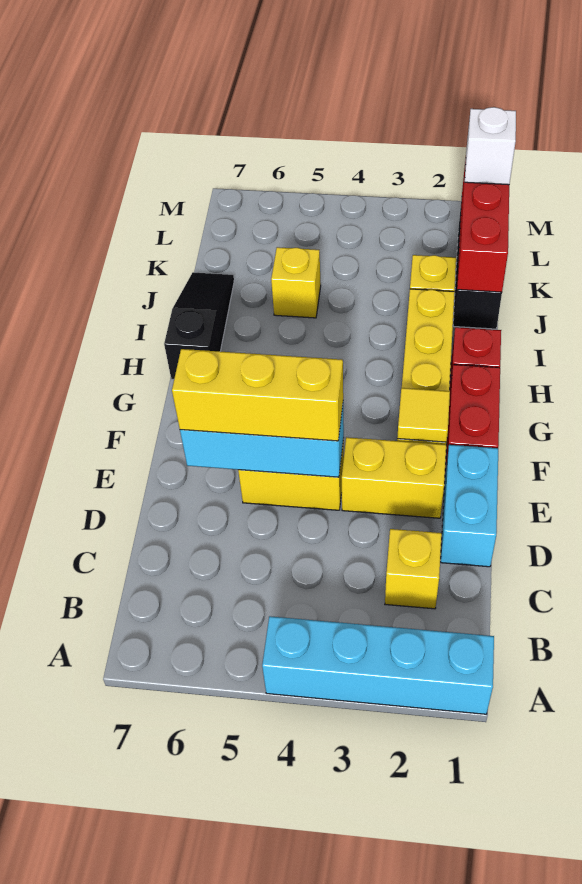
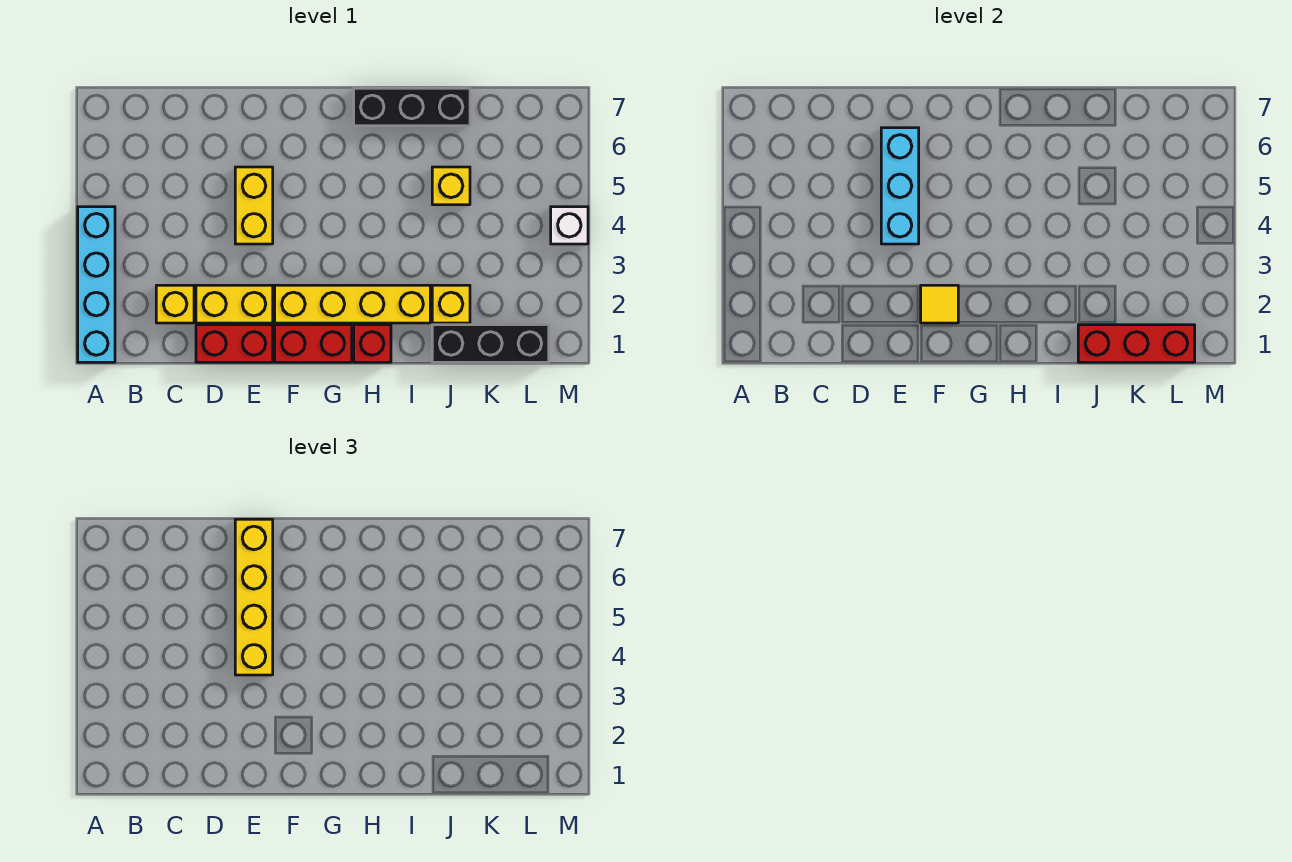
cyan brick D1:E1 level 1 -> red brick D1:E1 level 1
yellow brick E2:E3 level 1 -> yellow brick D2:E2 level 1
yellow brick E4:E6 level 3 -> yellow brick E4:E7 level 3
black slope H7:J7 level 1 top H -> black brick H7:J7 level 1
white brick L1 level 3 -> white brick M4 level 1

